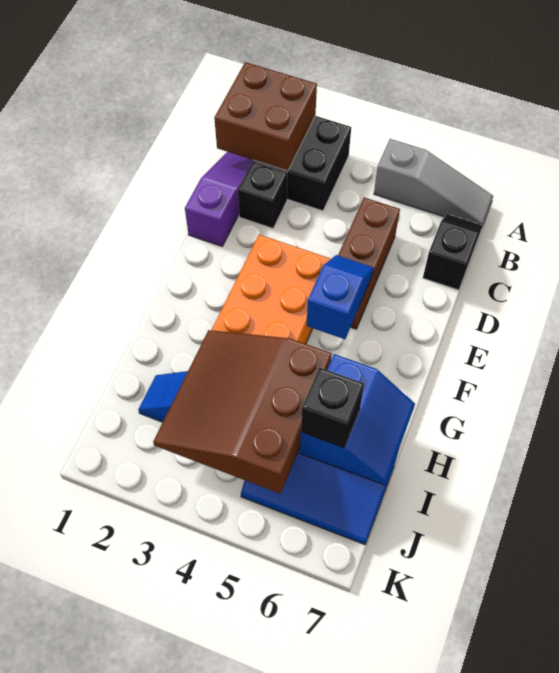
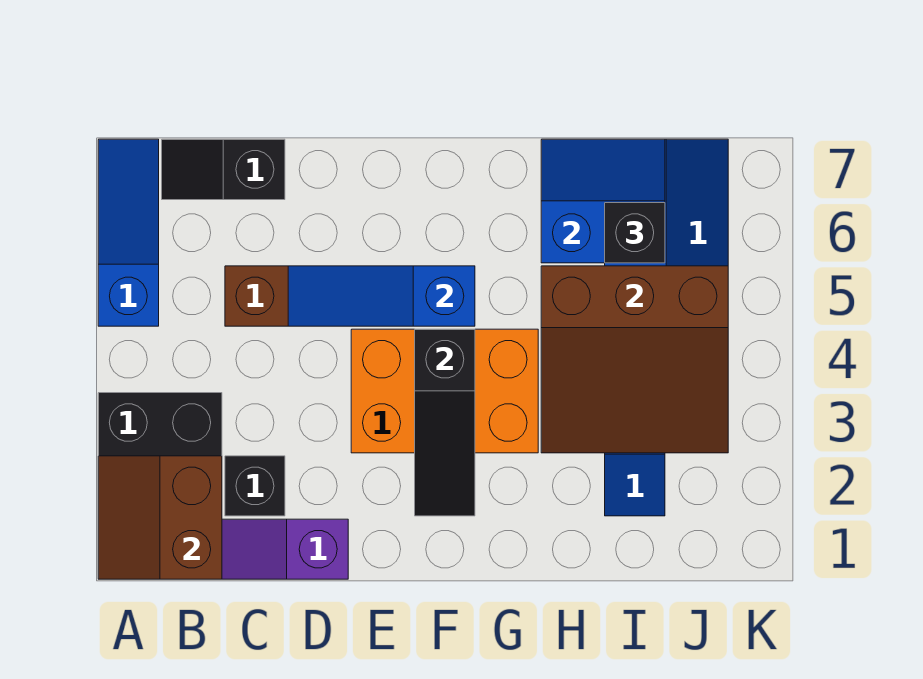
brown brick A1:B2 level 2 -> brown slope A1:B2 level 2 top B
grey slope A5:A7 level 1 top 5 -> blue slope A5:A7 level 1 top 5
blue slope E5:F5 level 2 top F -> blue slope D5:F5 level 2 top F
none -> black slope F2:F4 level 2 top 4

